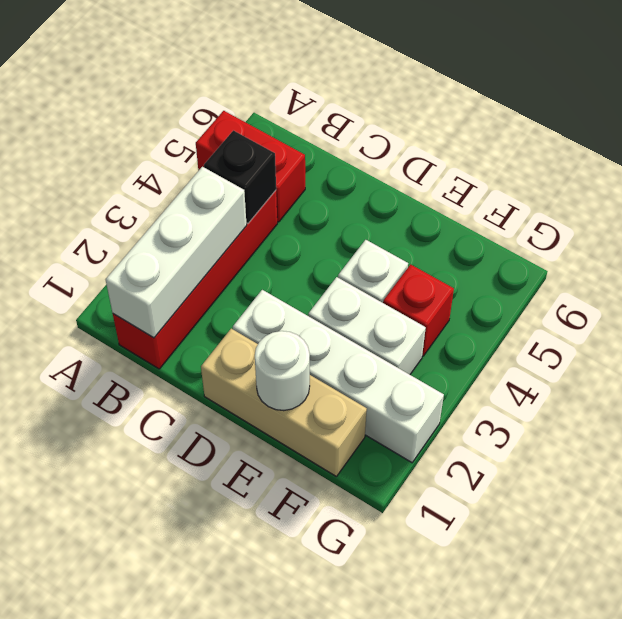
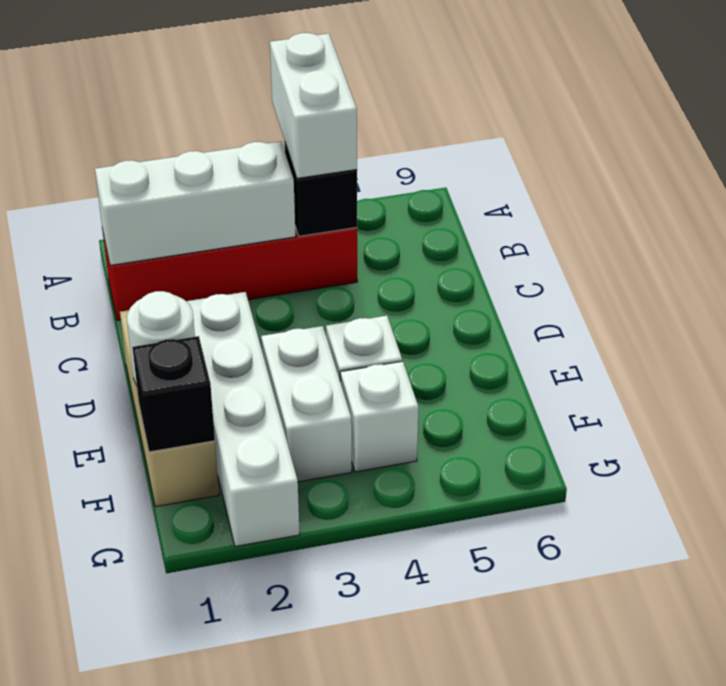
none -> white brick A4:B4 level 3
red brick A5:B5 level 1 -> none
none -> black brick F1 level 2
red brick F4 level 1 -> white brick F4 level 1

